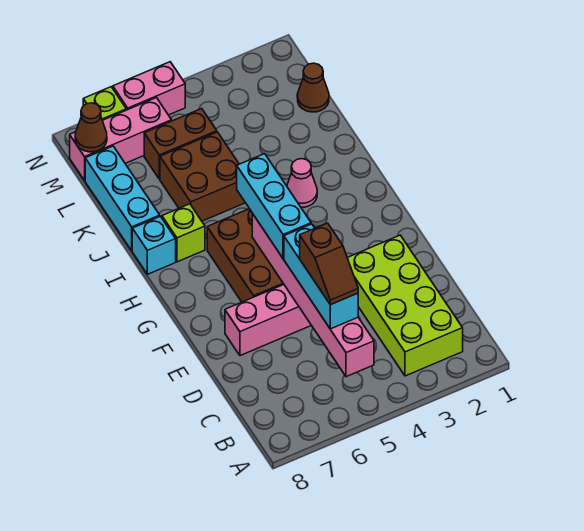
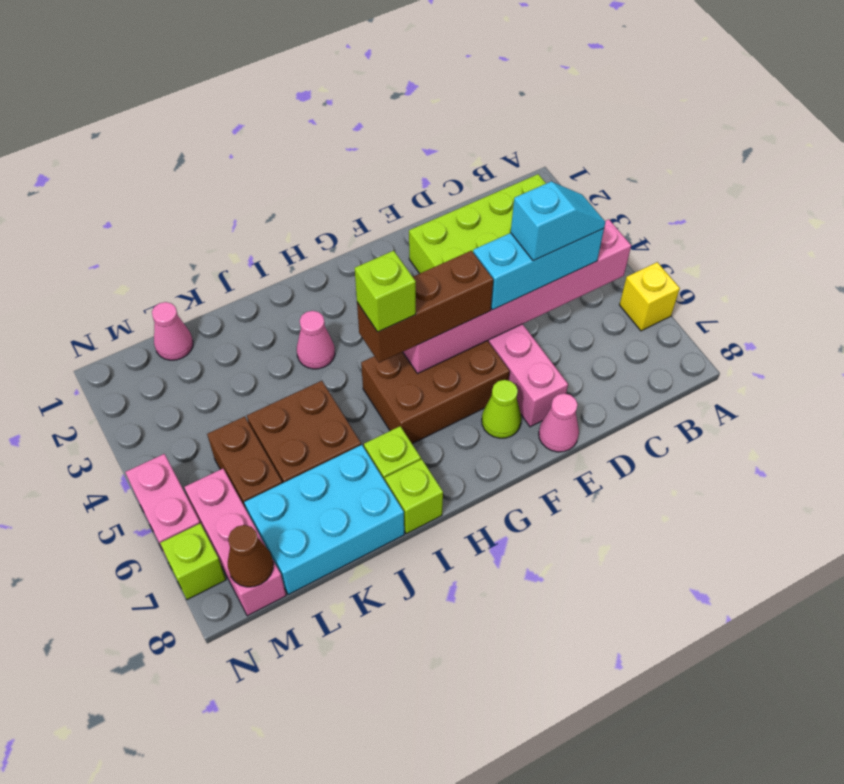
none -> yellow brick A6 level 1
brown slope C5:D5 level 4 top D -> cyan slope C5:D5 level 4 top D
none -> pink cone E8 level 1
cyan brick F5:H5 level 3 -> brown brick F5:H5 level 3
none -> lime cone F7 level 1
none -> lime brick H5 level 4
cyan brick I8 level 1 -> lime brick I8 level 1
cyan brick J8:L8 level 1 -> cyan brick J7:L8 level 1
brown cone L1 level 1 -> pink cone L1 level 1

